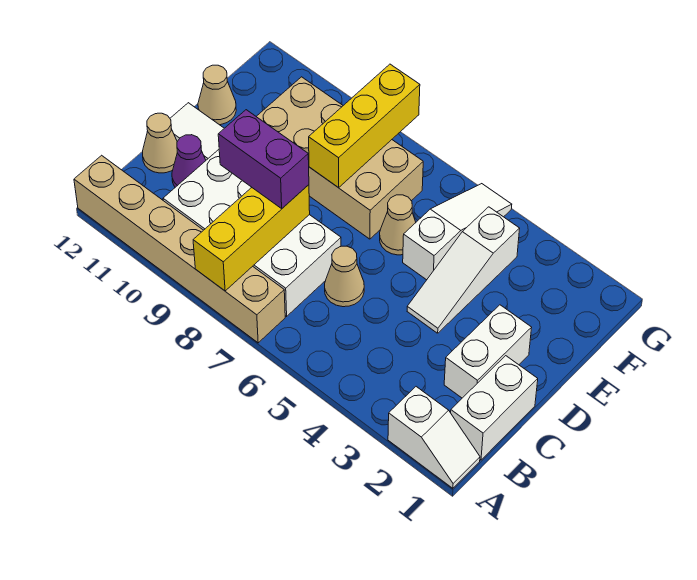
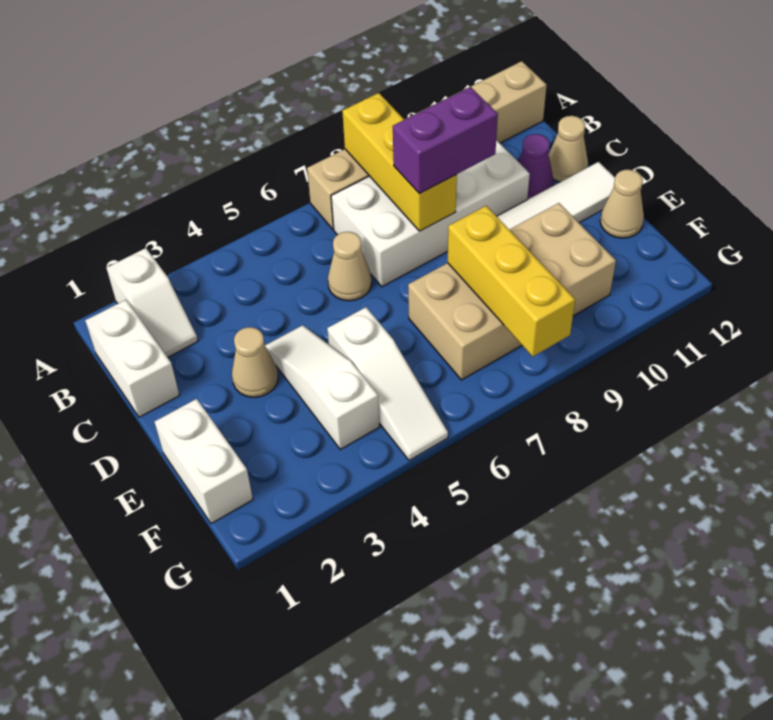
white slope A1:A2 level 1 top 2 -> white slope A2:B2 level 1 top A
white brick C2:D2 level 1 -> white brick E1:F1 level 1
tan cone E6 level 1 -> tan cone D3 level 1

